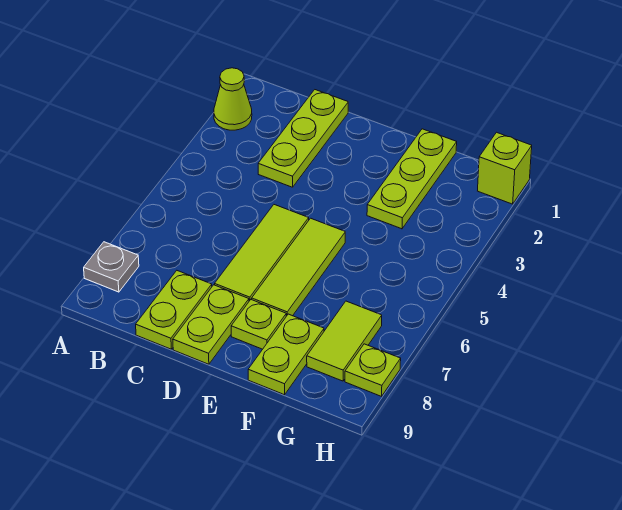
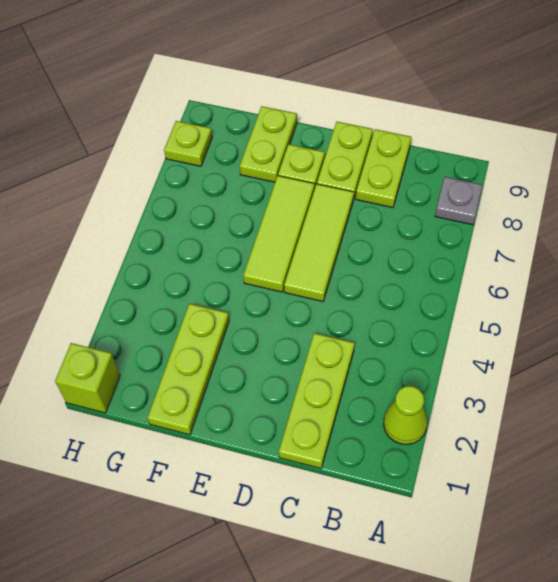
lime tile G7:G8 level 1 -> none

